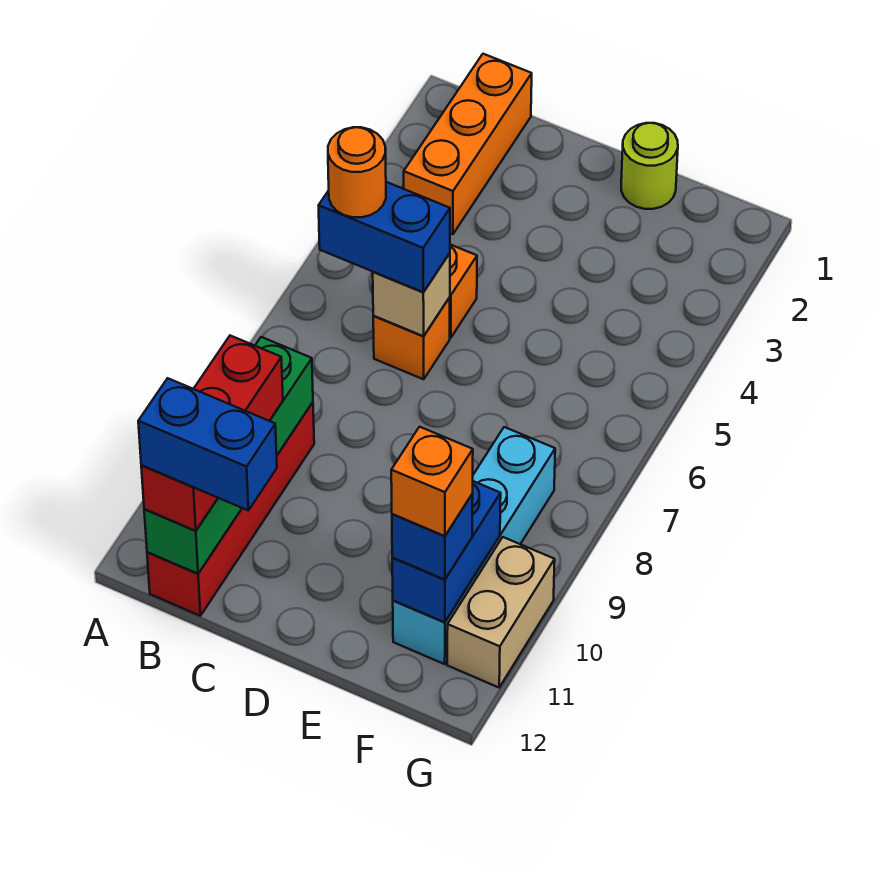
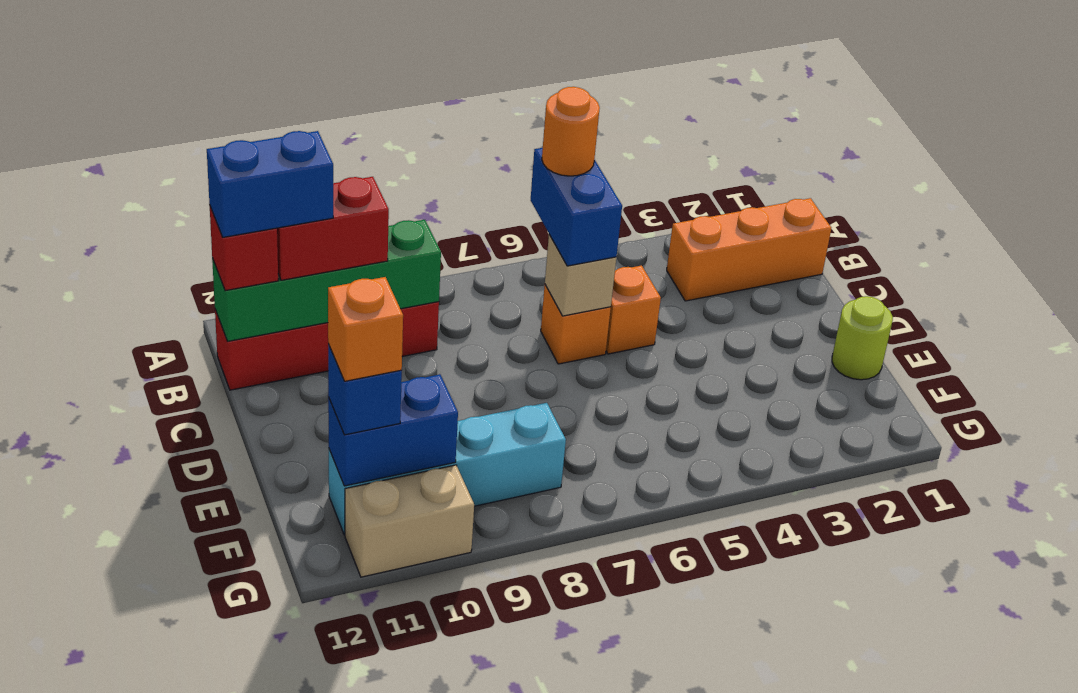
blue brick B12:C12 level 4 -> blue brick B11:B12 level 4

